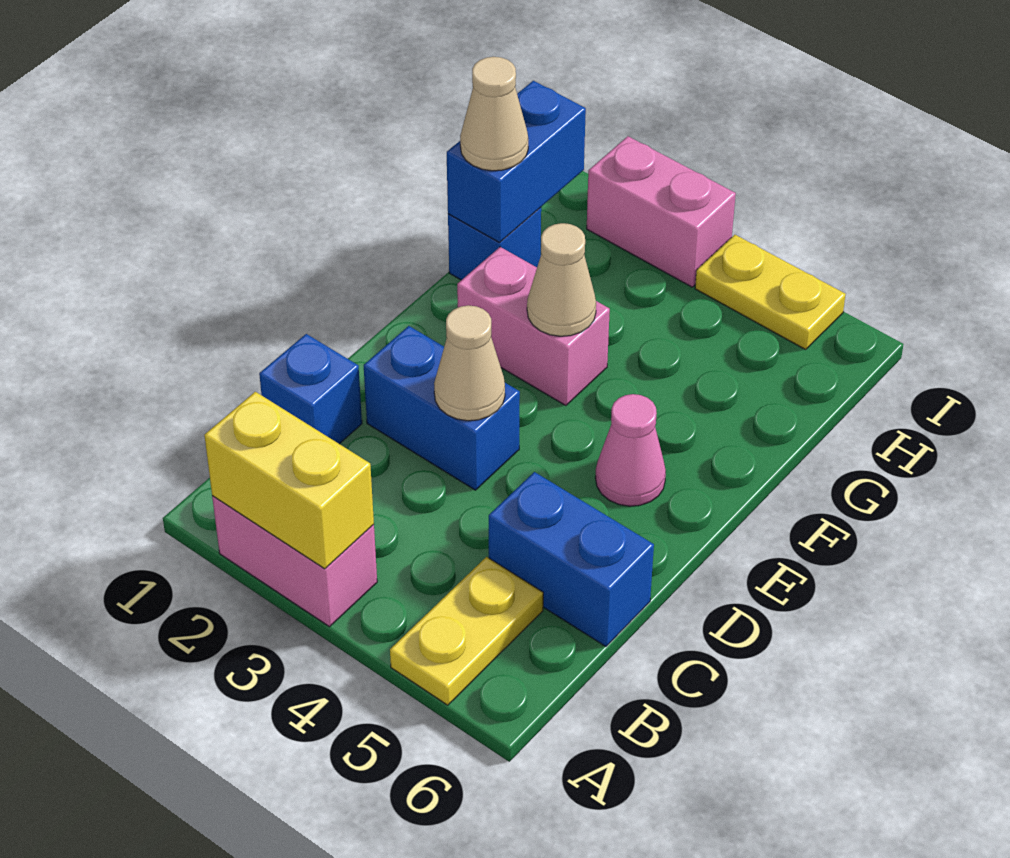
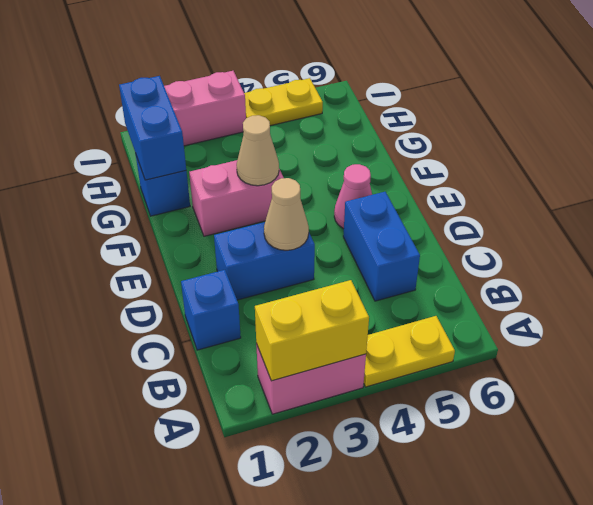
yellow plate A5:B5 level 1 -> yellow plate A4:A5 level 1
blue brick C5:C6 level 1 -> blue brick C5:D5 level 1
tan cone G1 level 3 -> none

